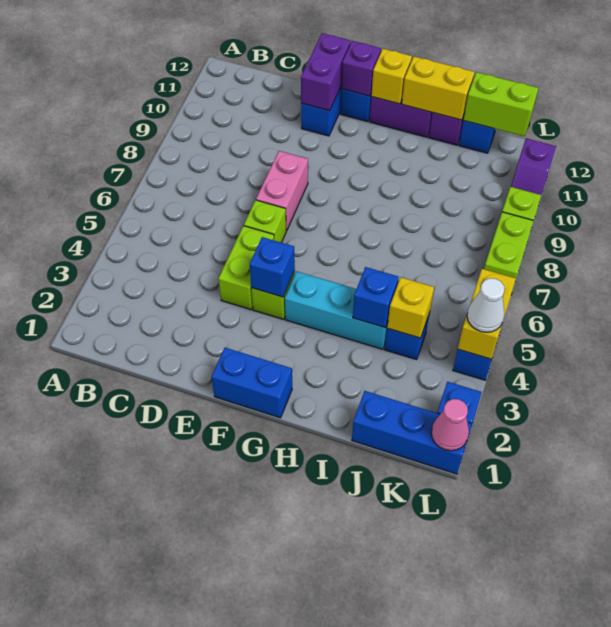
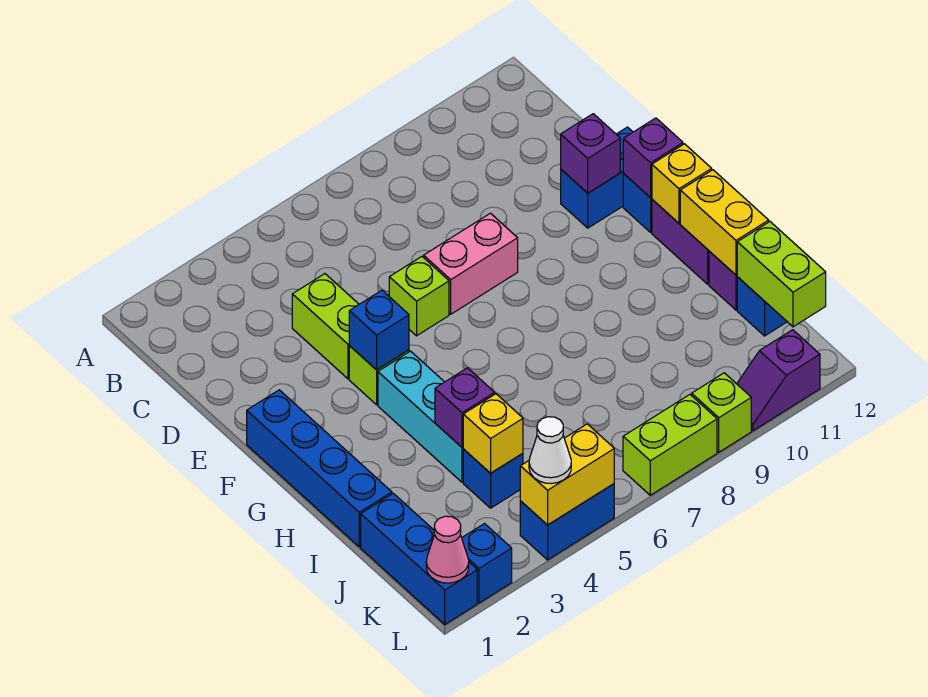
lime brick E4:E5 level 1 -> lime brick D4:E4 level 1
purple brick E11:E12 level 2 -> purple brick E11 level 2
blue brick F1:G1 level 1 -> blue brick F1:I1 level 1
blue brick I4 level 2 -> purple brick I4 level 2

